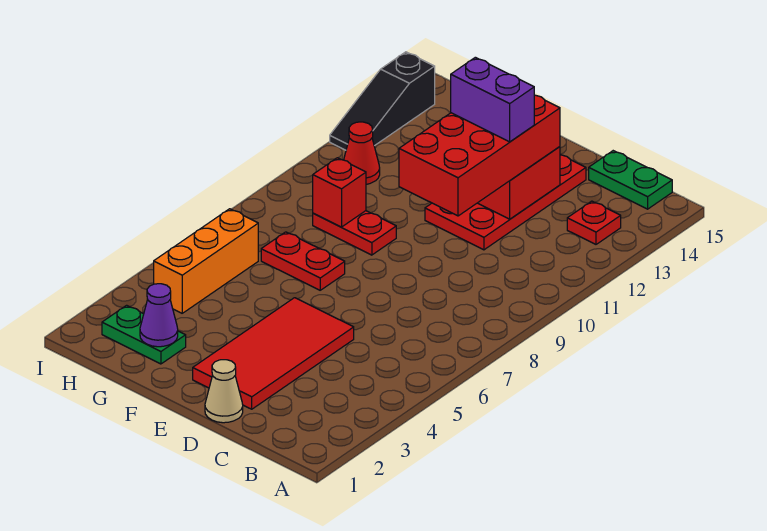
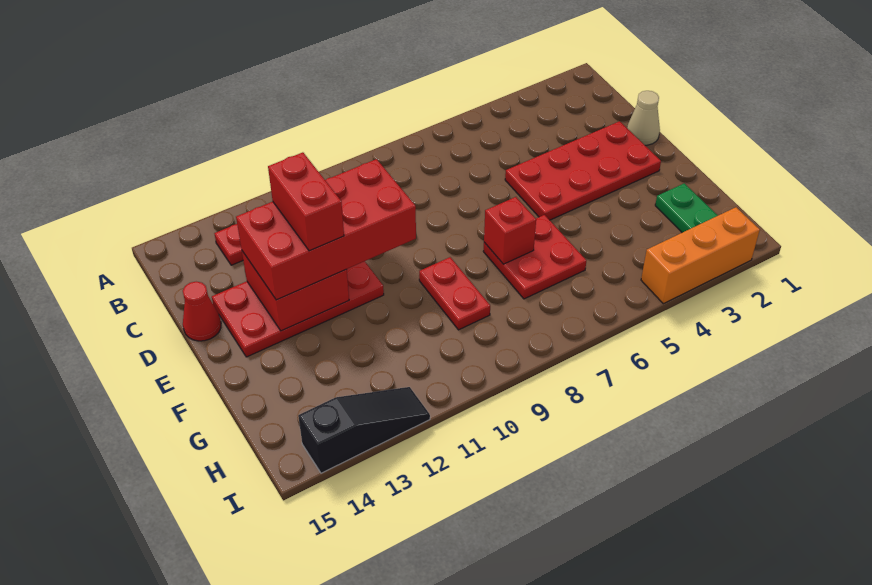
green plate B15:C15 level 1 -> none
red tile D2:E5 level 1 -> red plate D2:E5 level 1
purple brick D12:E12 level 4 -> red brick D12:E12 level 4
red plate F7:G7 level 1 -> red plate F6:G7 level 1
purple cone G2 level 2 -> none
red brick G9 level 2 -> red brick F7 level 2
orange brick H4:H6 level 1 -> orange brick I2:I4 level 1
red cone H11 level 1 -> red cone D15 level 1

